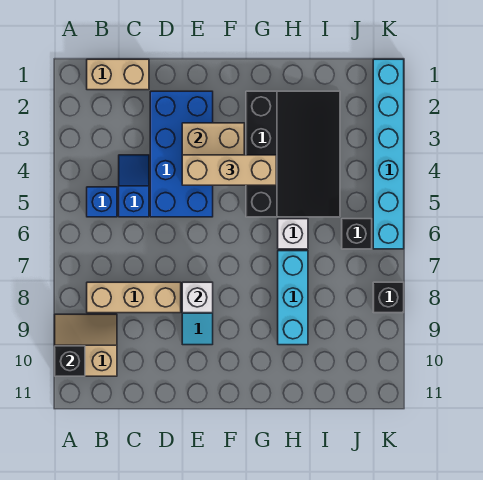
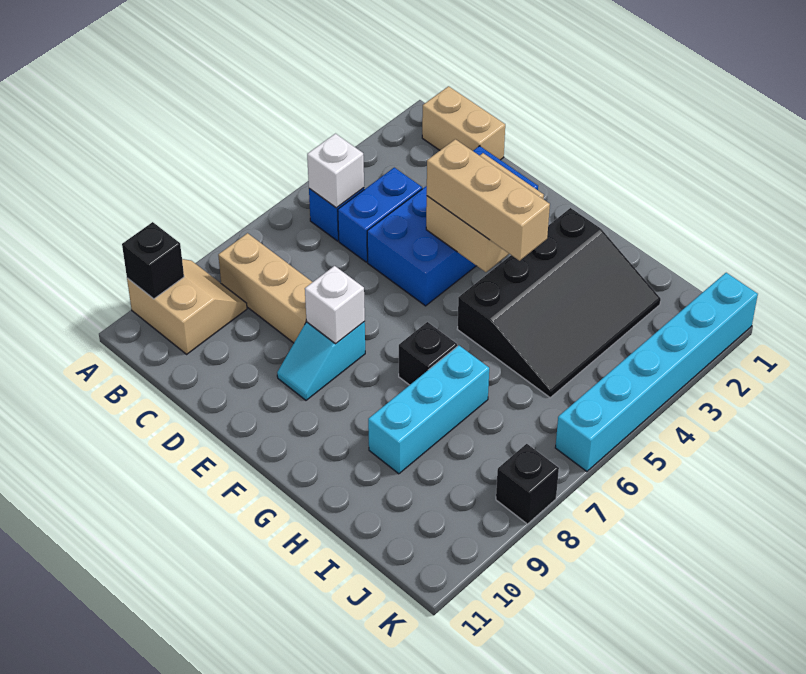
blue slope C4:C5 level 1 top 5 -> blue brick C4:C5 level 1
white brick H6 level 1 -> white brick B5 level 2
black brick J6 level 1 -> black brick G7 level 1

